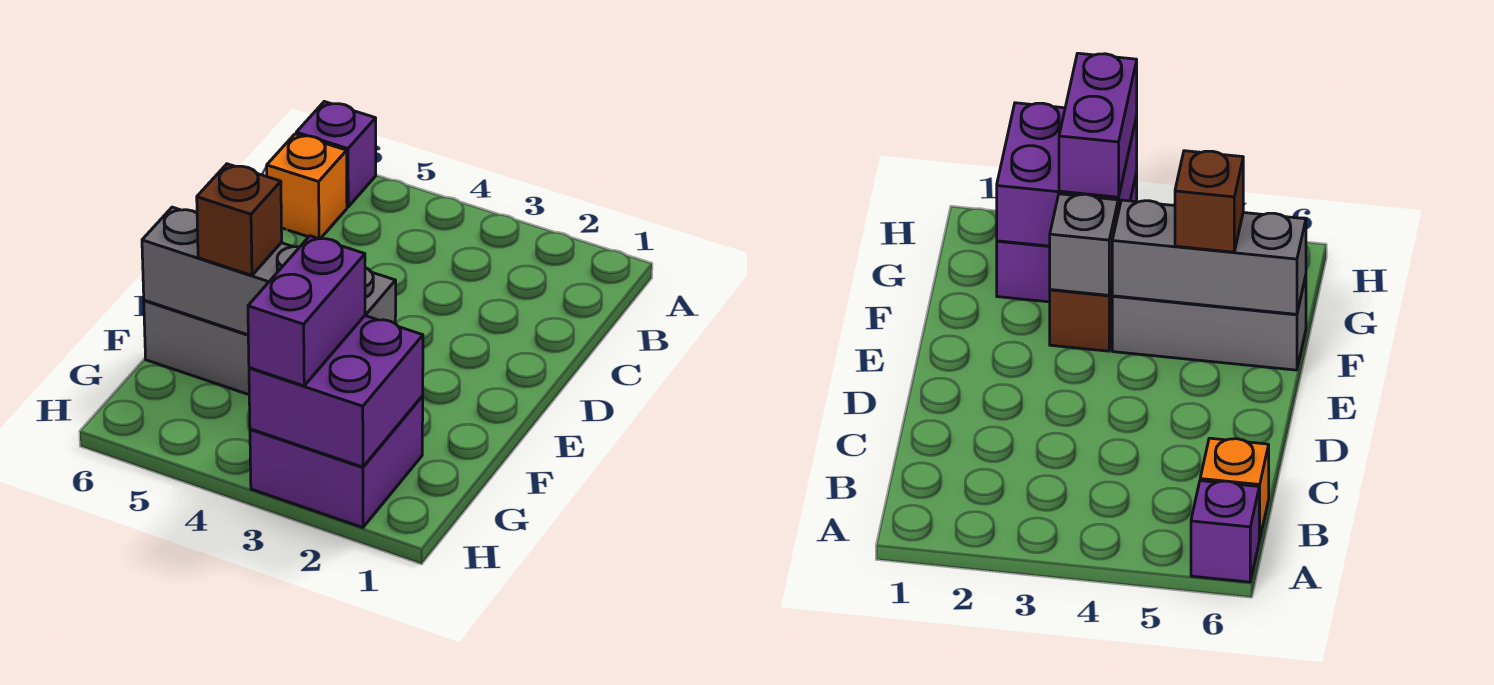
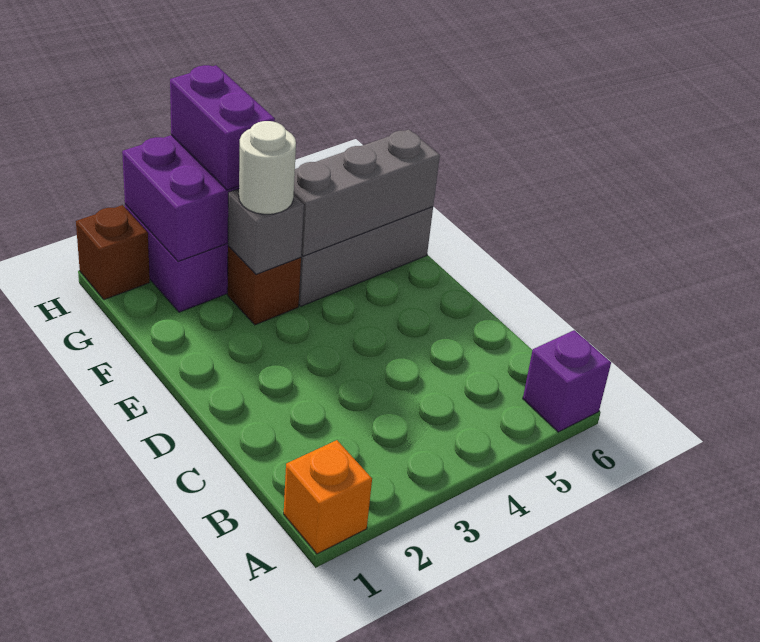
orange brick B6 level 1 -> orange brick A1 level 1
none -> white round brick F3 level 3
brown brick F5 level 3 -> brown brick H1 level 1

